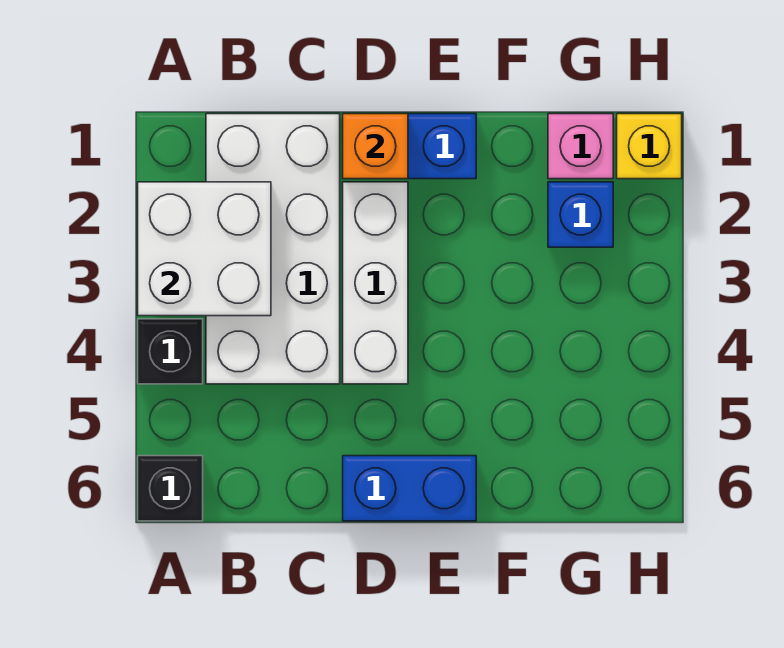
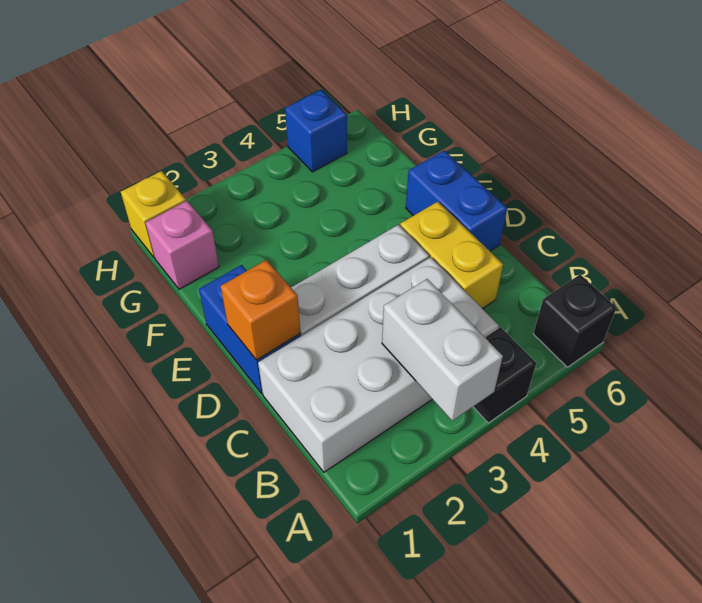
white brick A2:B3 level 2 -> white brick A3:B3 level 2
none -> yellow brick C5:D5 level 1
blue brick G2 level 1 -> blue brick H5 level 1

